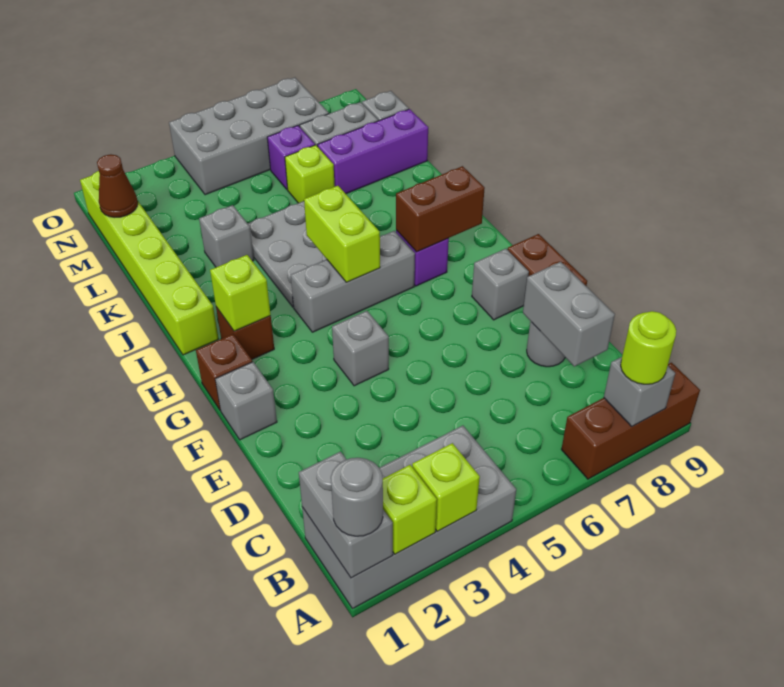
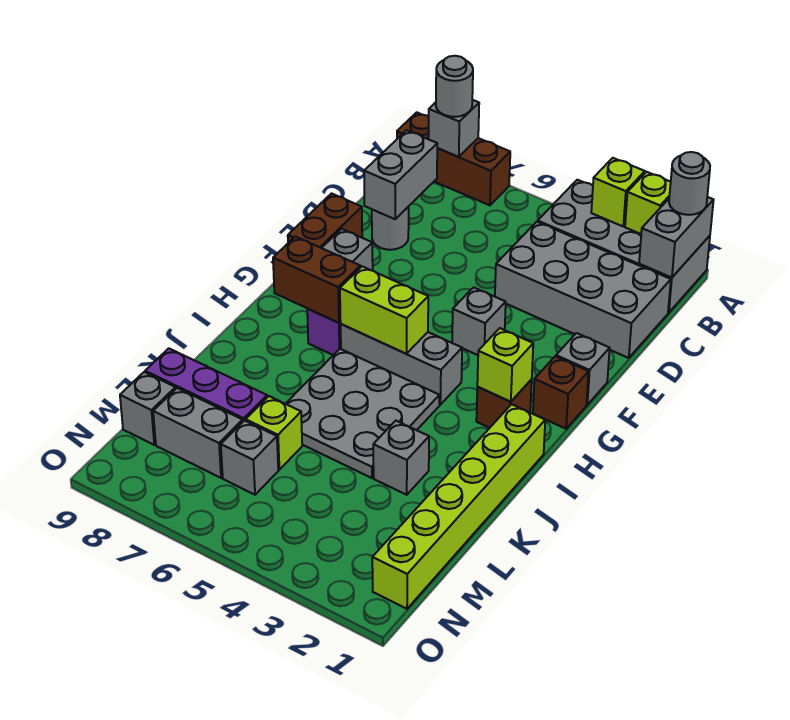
lime round brick A8 level 3 -> grey round brick A8 level 3
lime brick H5:I5 level 2 -> lime brick H5:H6 level 2
brown cone M1 level 2 -> none
purple brick M6 level 1 -> grey brick M6 level 1
grey brick N4:O7 level 1 -> grey brick C1:D4 level 1

